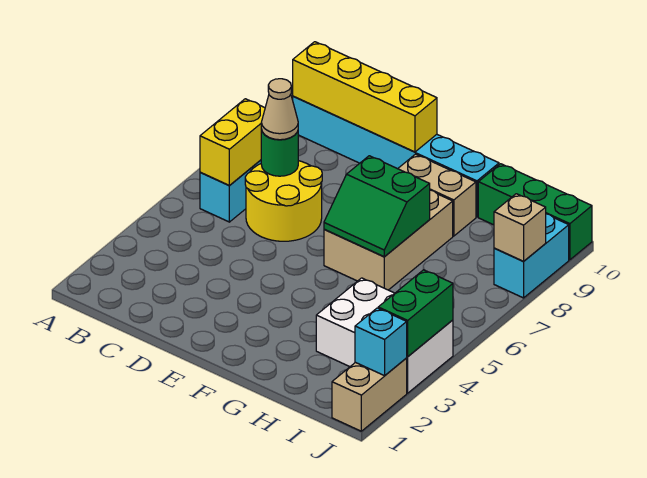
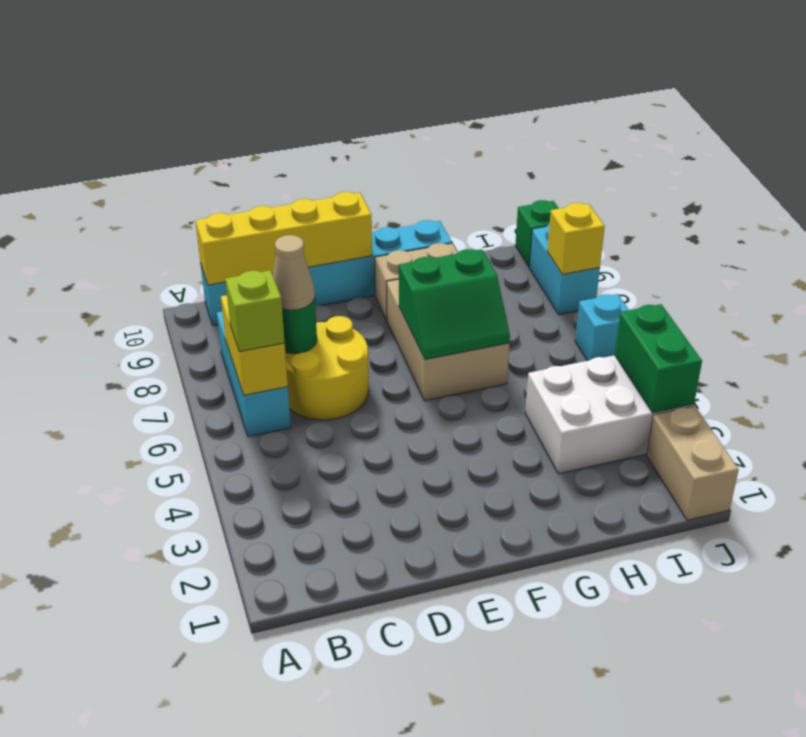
none -> lime brick B6 level 3
green brick H10:J10 level 1 -> green brick J10 level 1
cyan brick J2 level 2 -> cyan brick J6 level 1
tan brick J8 level 2 -> yellow brick J8 level 2

